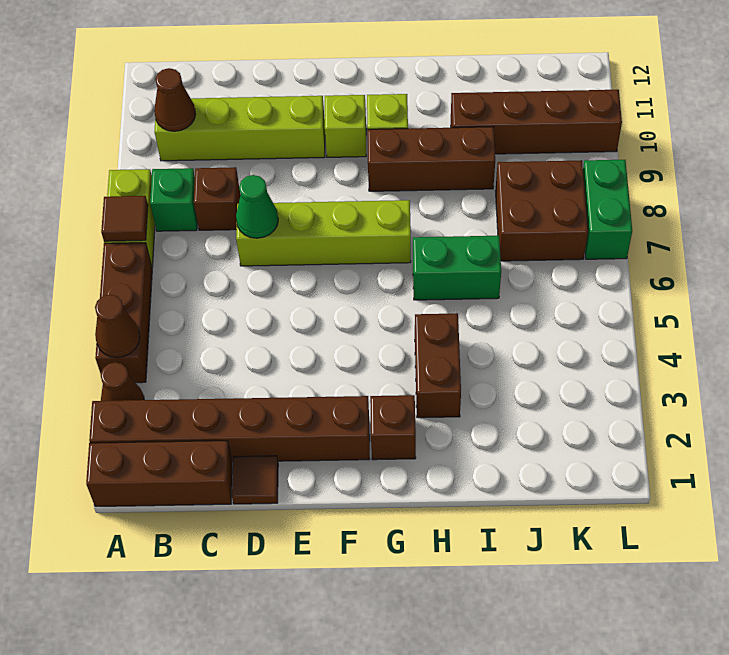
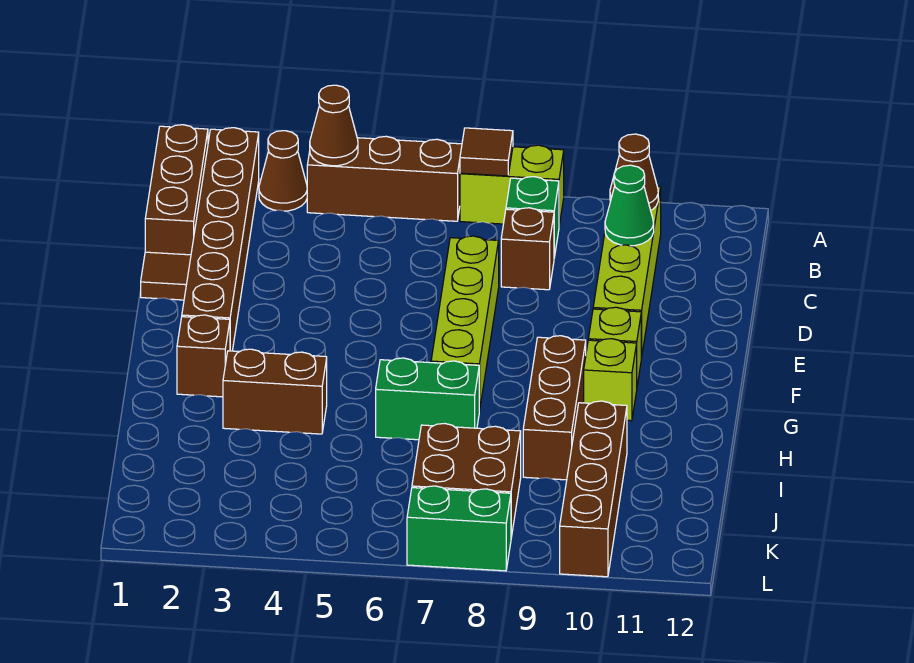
green cone D7 level 2 -> green cone C10 level 2
green brick H6:I6 level 1 -> green brick H6:H7 level 1

